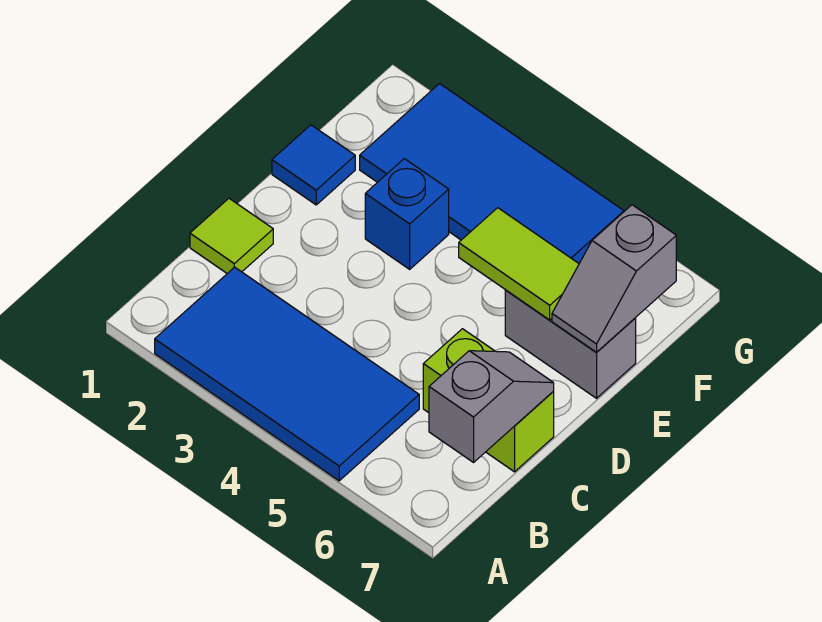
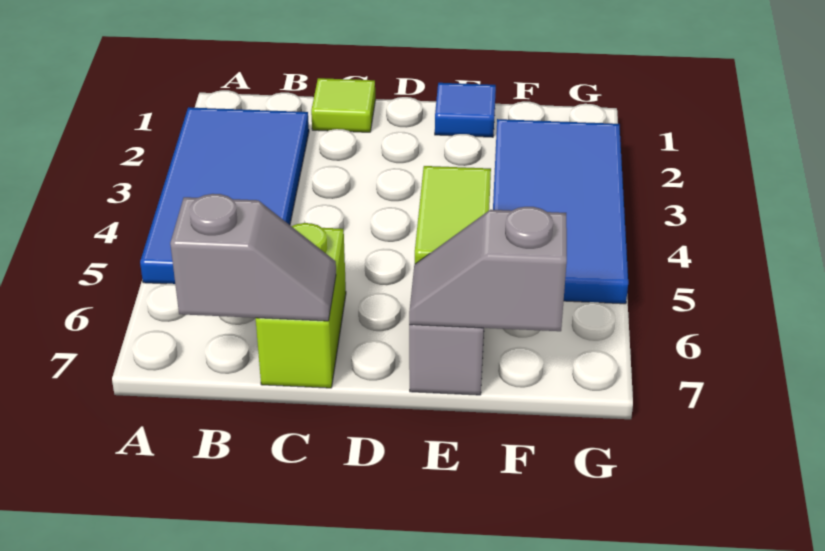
blue brick E3 level 1 -> none

